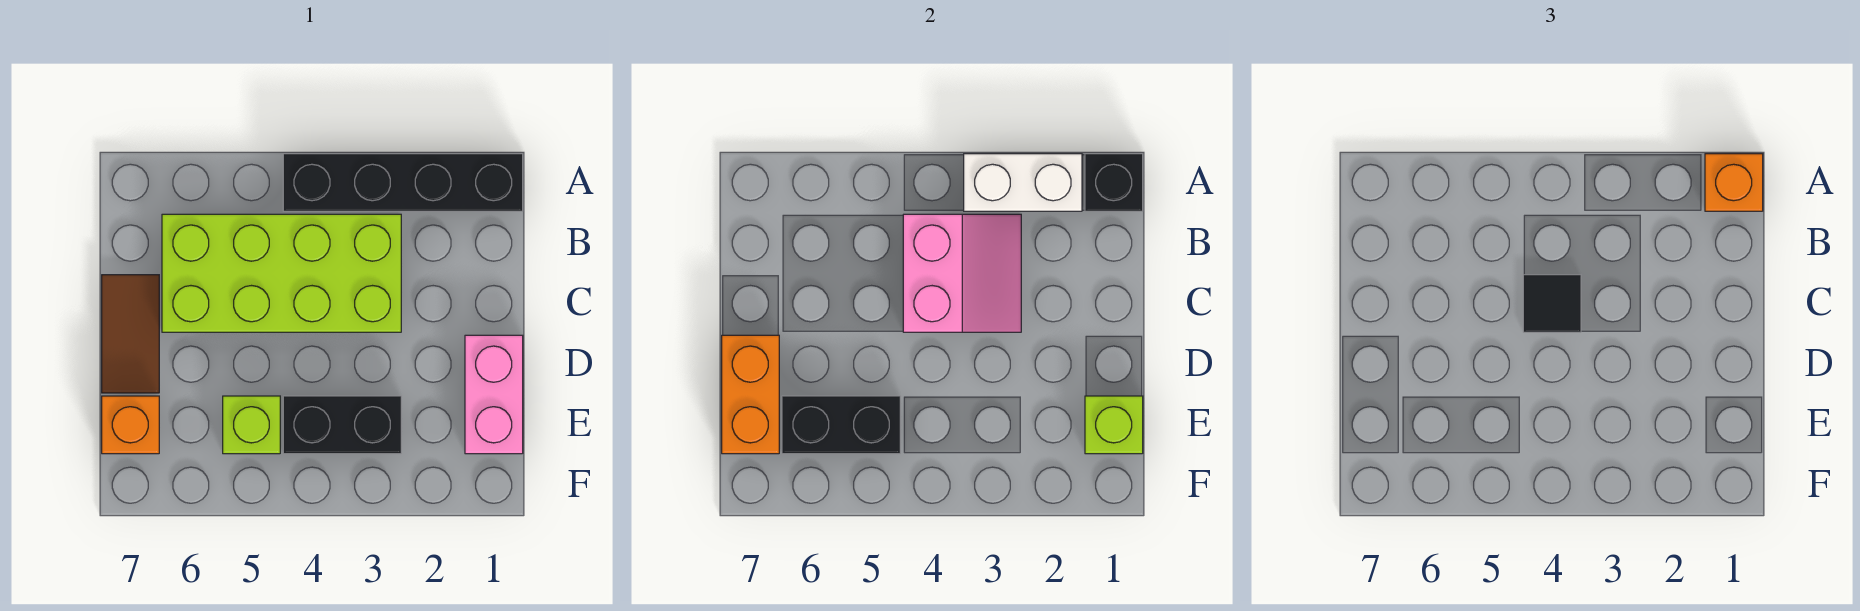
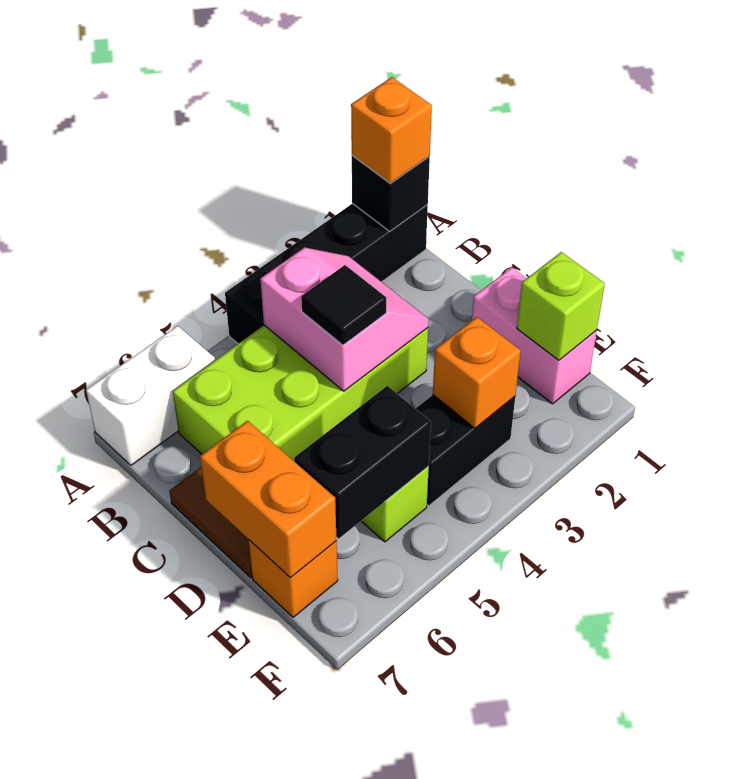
white brick A2:A3 level 2 -> white brick A6:A7 level 1
none -> orange brick E3 level 2

